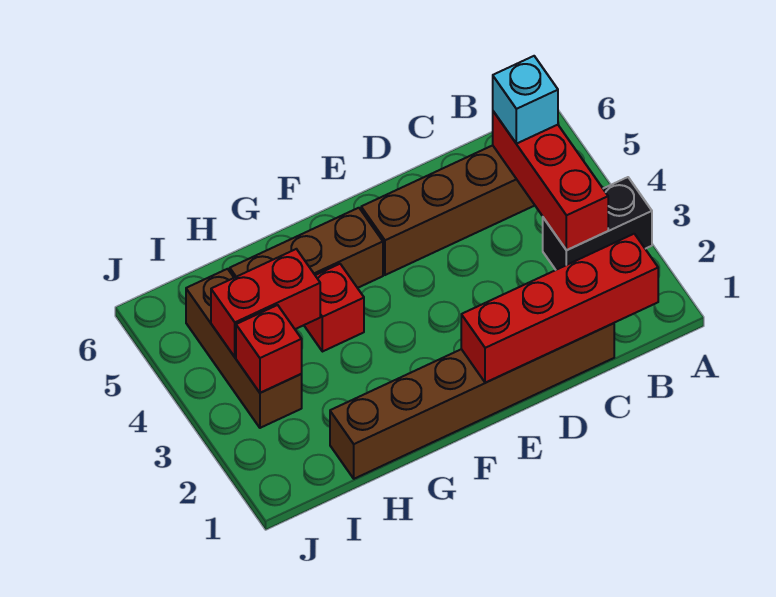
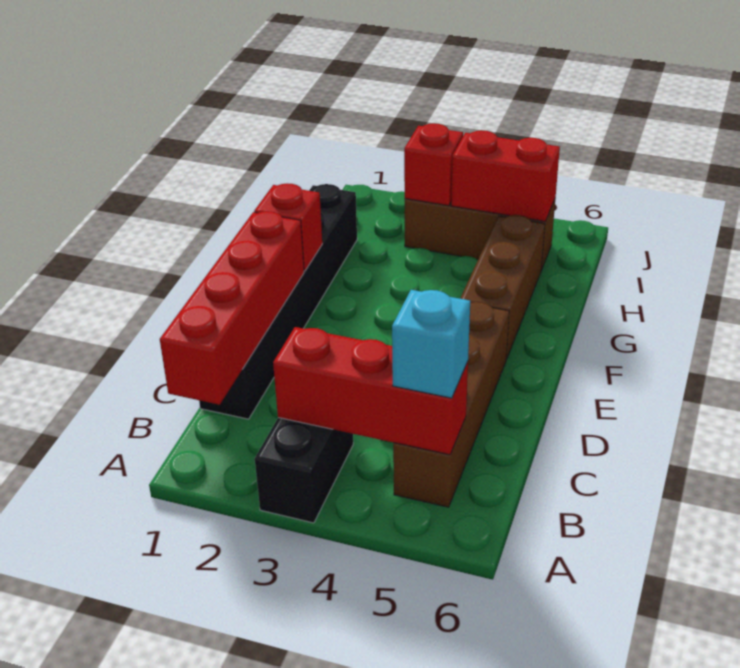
brown brick C1:H1 level 1 -> black brick C1:H1 level 1
red brick G4 level 1 -> red brick F1 level 2
red brick H4:I4 level 2 -> red brick I4:I5 level 2

